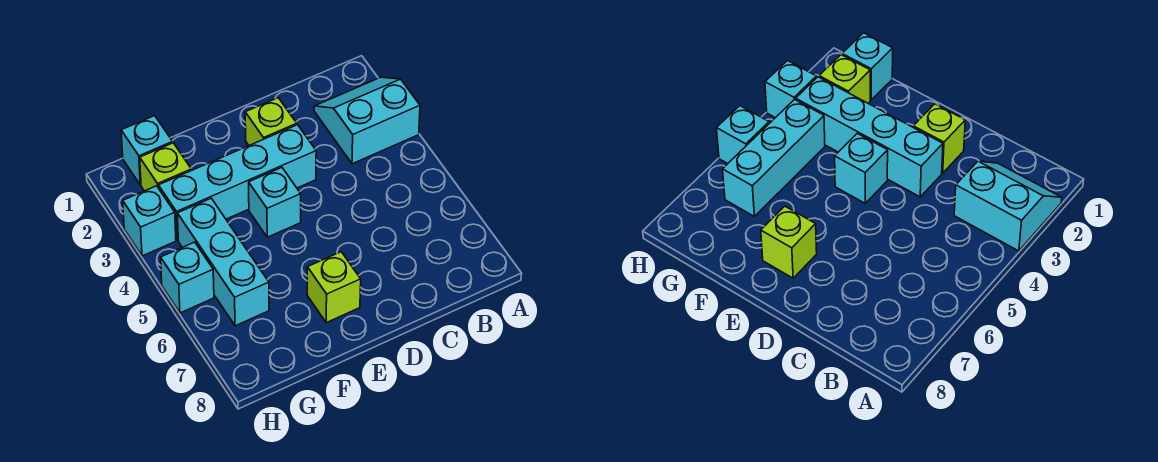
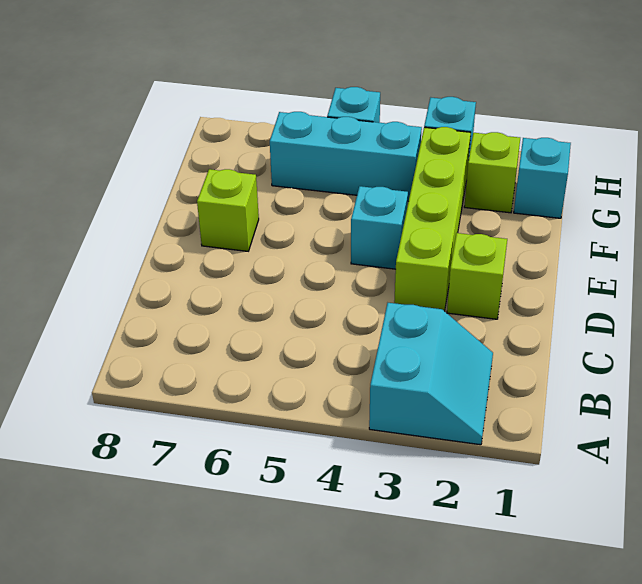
cyan brick D3:G3 level 1 -> lime brick D3:G3 level 1

